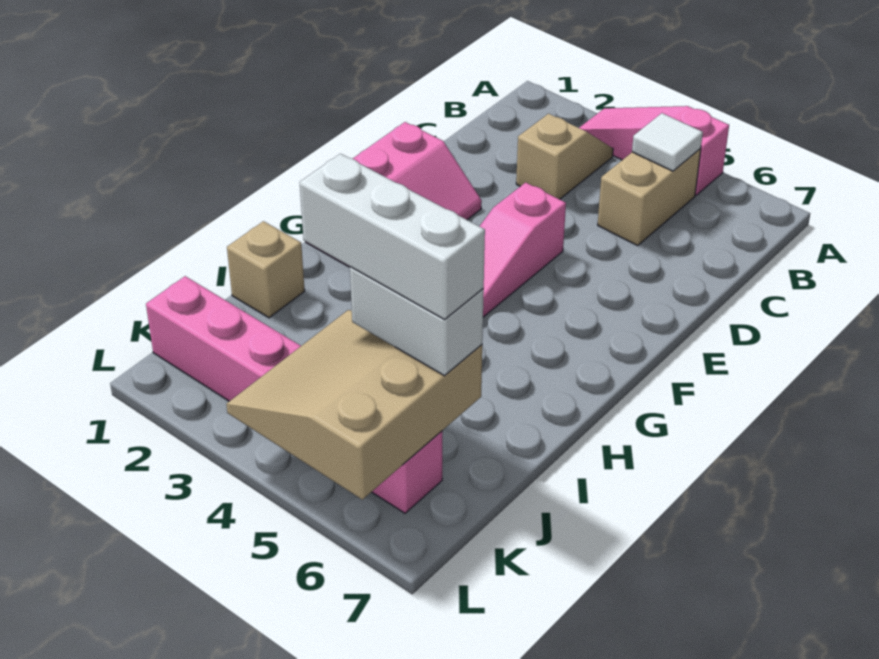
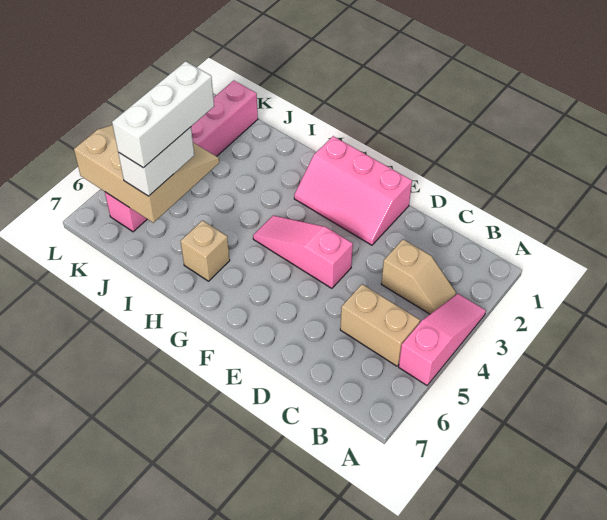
white tile B5 level 2 -> none
tan brick I1 level 1 -> tan brick H6 level 1

